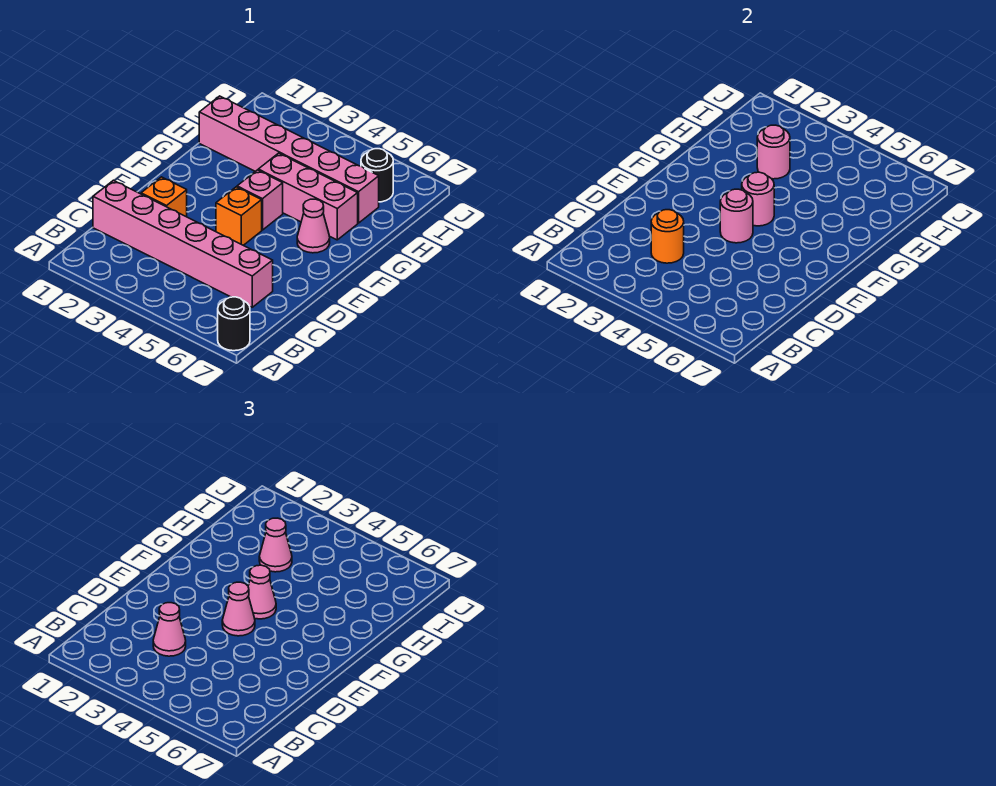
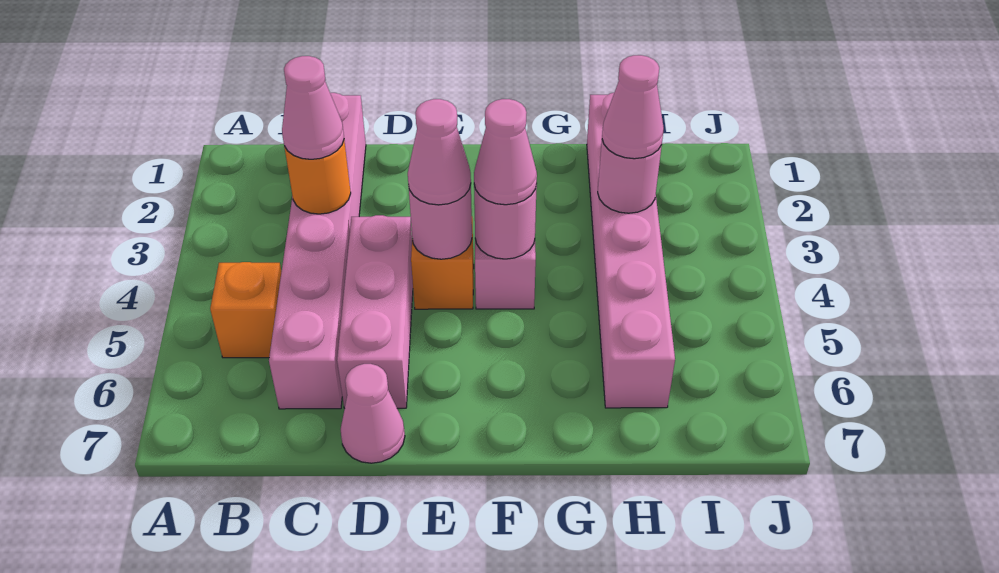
black round brick A7 level 1 -> none
orange brick D2 level 1 -> orange brick B5 level 1
pink cone F6 level 1 -> pink cone D7 level 1
pink brick G4:G6 level 1 -> pink brick D4:D6 level 1
black round brick I6 level 1 -> none

